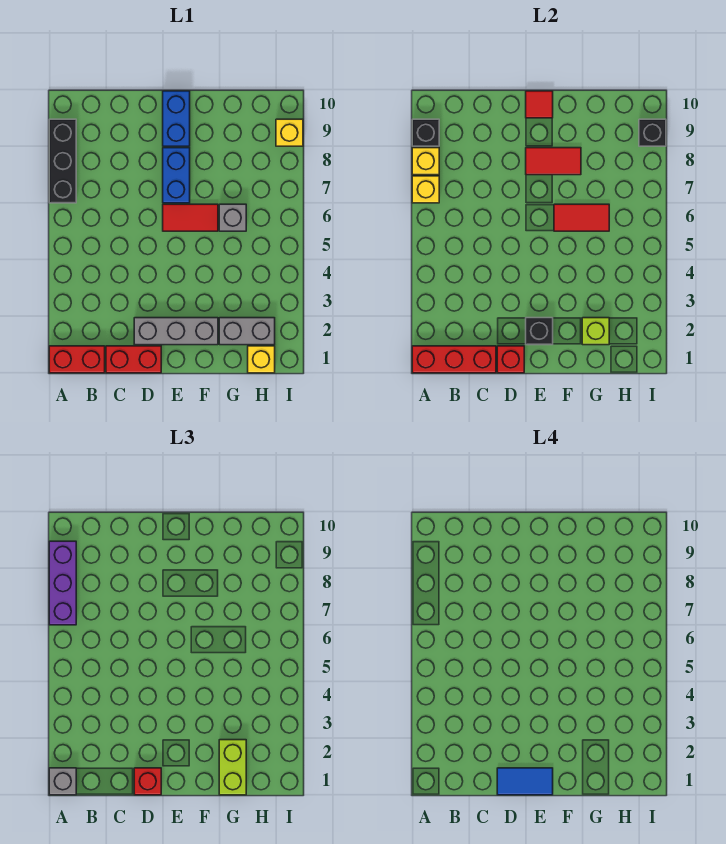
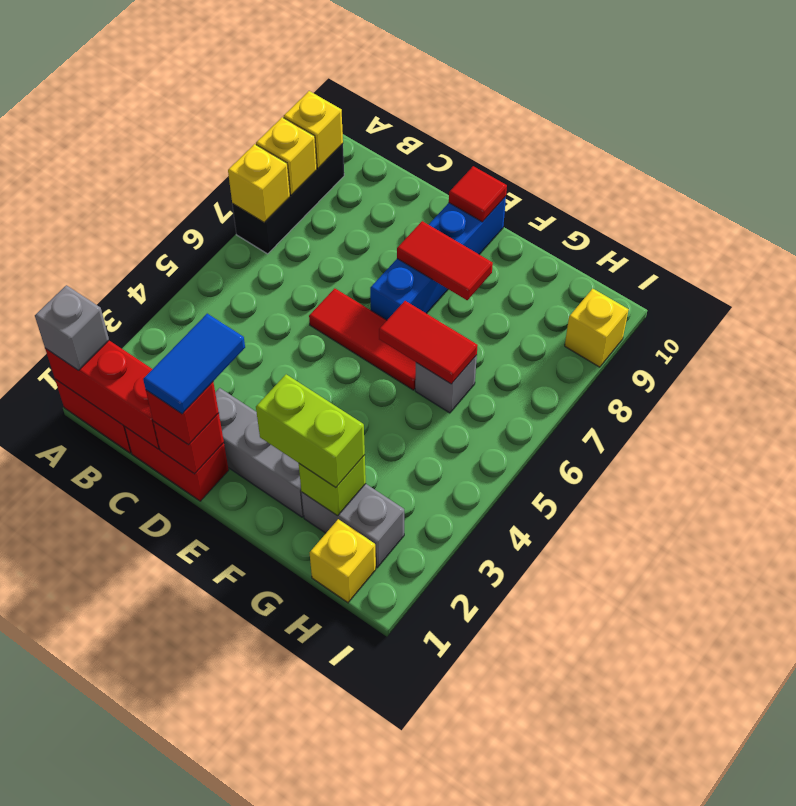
purple brick A7:A9 level 3 -> none
black brick A9 level 2 -> yellow brick A9 level 2
blue tile D1:E1 level 4 -> blue tile D1:D2 level 4
black brick E2 level 2 -> none
red tile E6:F6 level 1 -> red tile D6:F6 level 1
lime brick G1:G2 level 3 -> lime brick F2:G2 level 3
black brick I9 level 2 -> none

